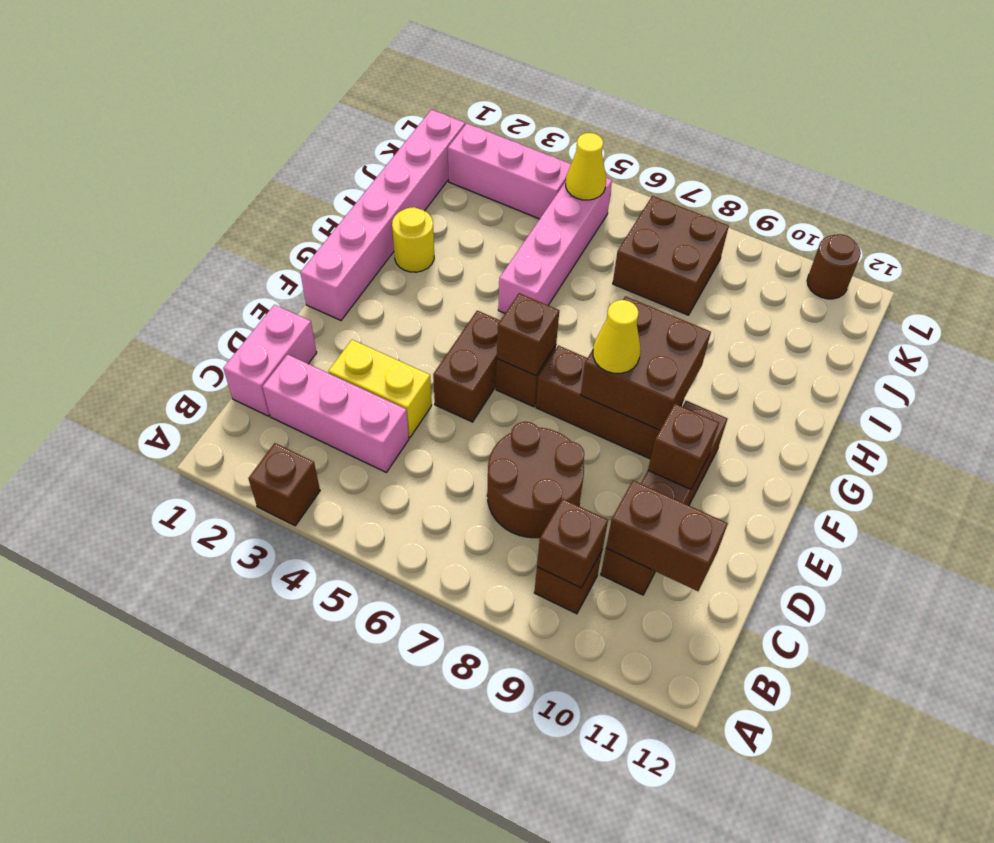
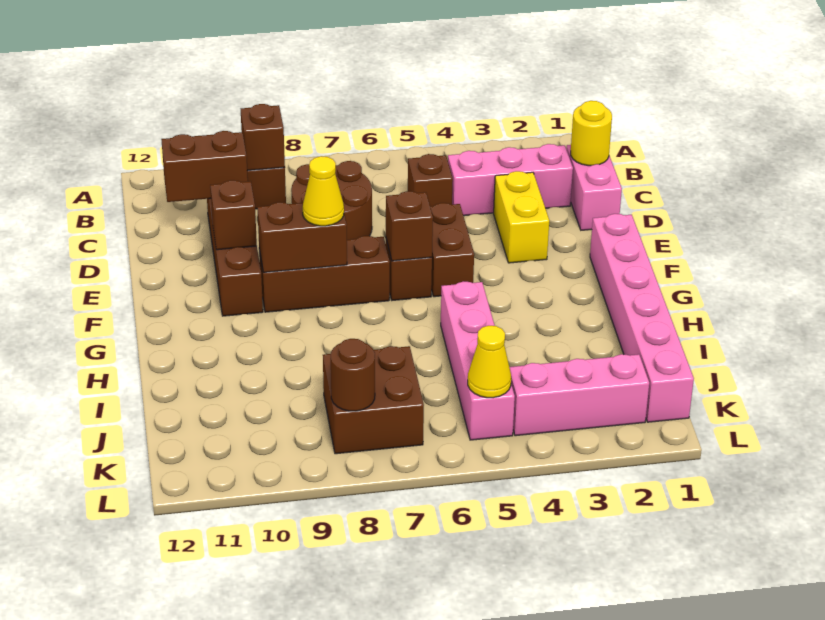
brown brick A3 level 1 -> brown brick C5 level 1
yellow brick D3:D4 level 1 -> yellow brick D3:E3 level 1
brown brick F8:G9 level 2 -> brown brick F8:F9 level 2
yellow round brick H2 level 1 -> yellow round brick C1 level 2
brown round brick L11 level 1 -> brown round brick K8 level 2

